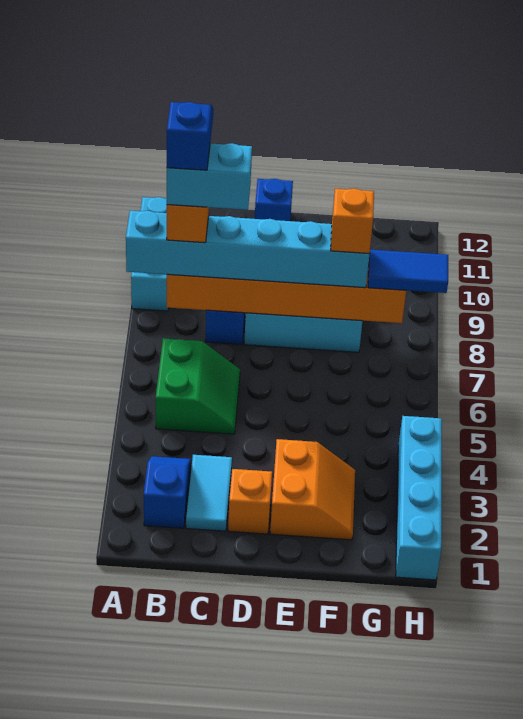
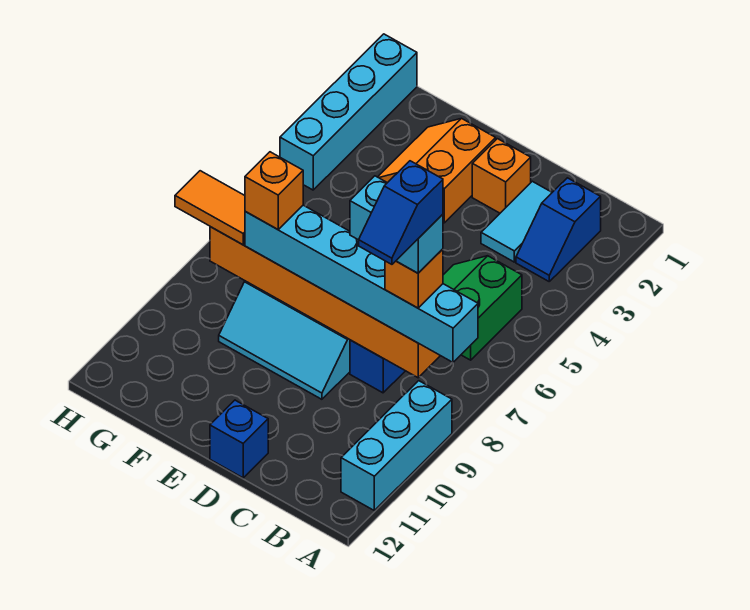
blue tile G8:H8 level 3 -> orange tile G8:H8 level 3

